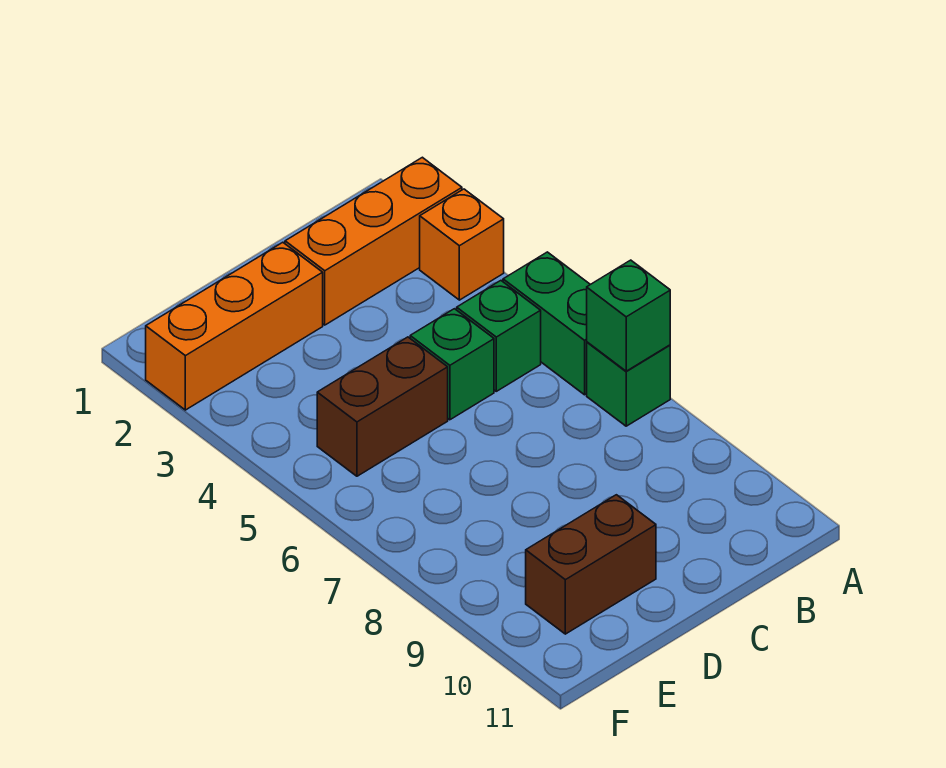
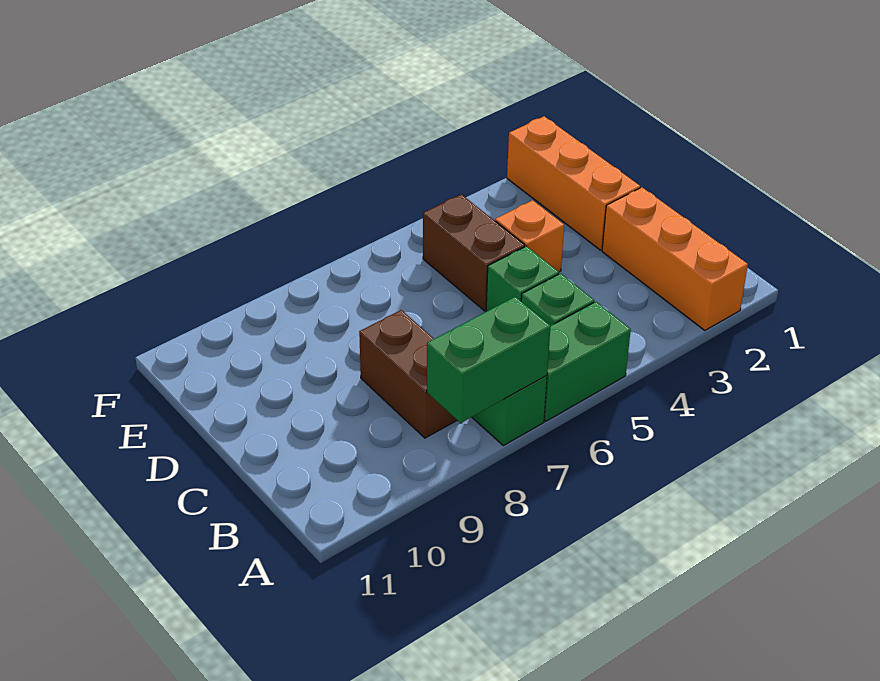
orange brick A3 level 1 -> orange brick D4 level 1
green brick A7 level 2 -> green brick A7:A8 level 2
brown brick D10:E10 level 1 -> brown brick B8:C8 level 1

